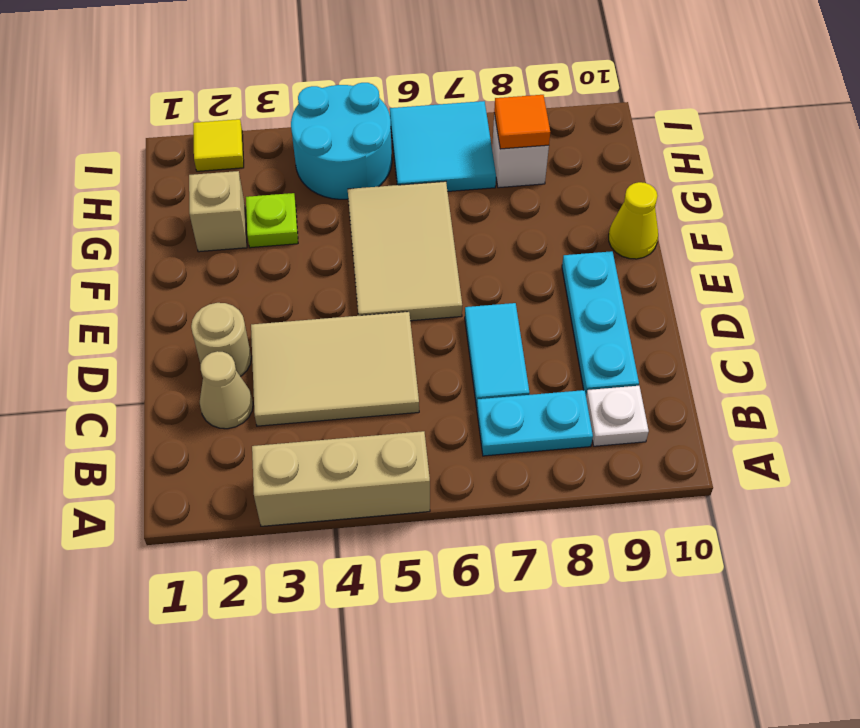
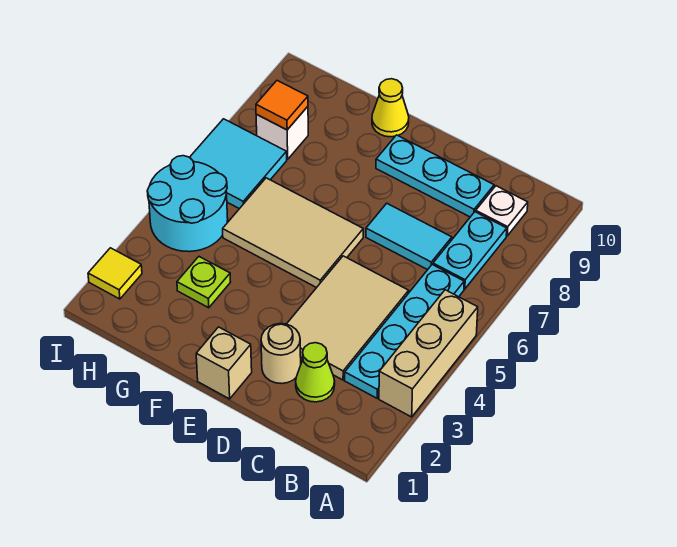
none -> cyan plate B3:B6 level 1
tan cone C2 level 1 -> lime cone C2 level 1
tan brick G2 level 1 -> tan brick E1 level 1

